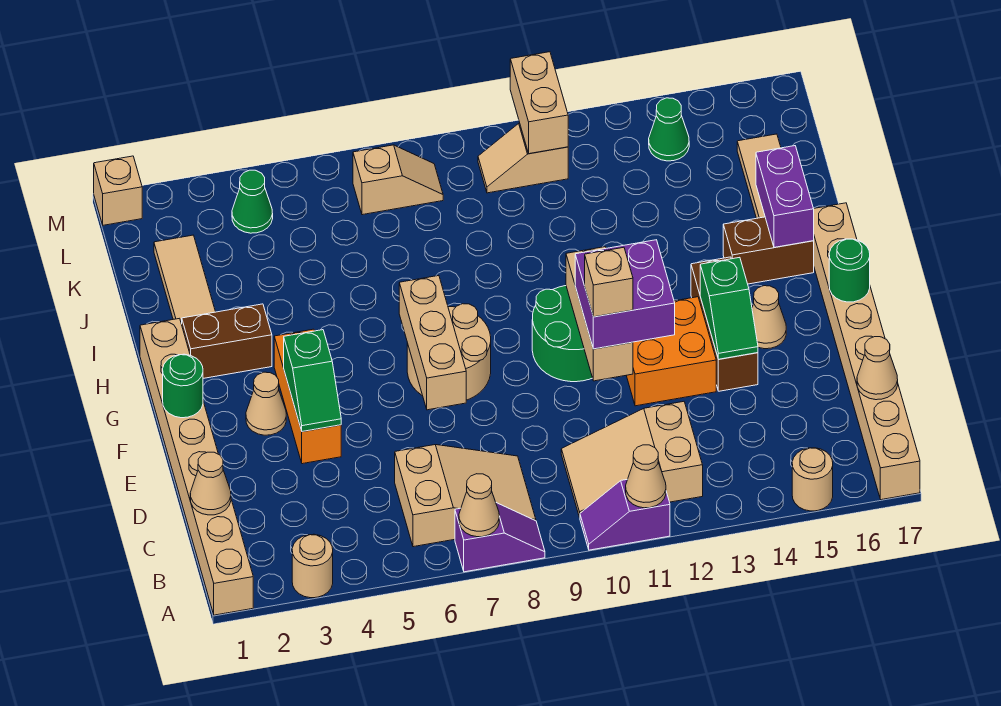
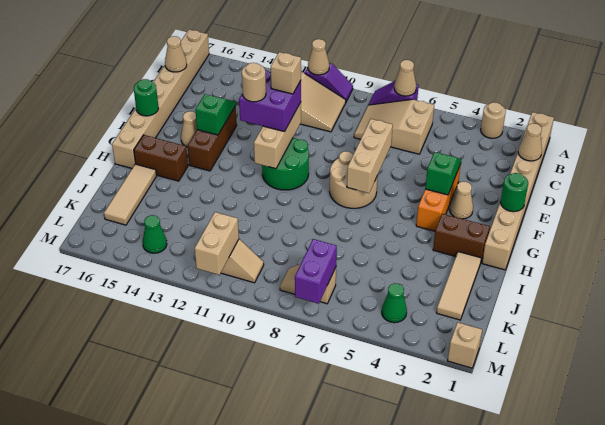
tan round brick A15 level 1 -> tan round brick F12 level 4
orange brick E12:F13 level 1 -> none
purple brick H16:I16 level 2 -> purple brick L7:M7 level 2

